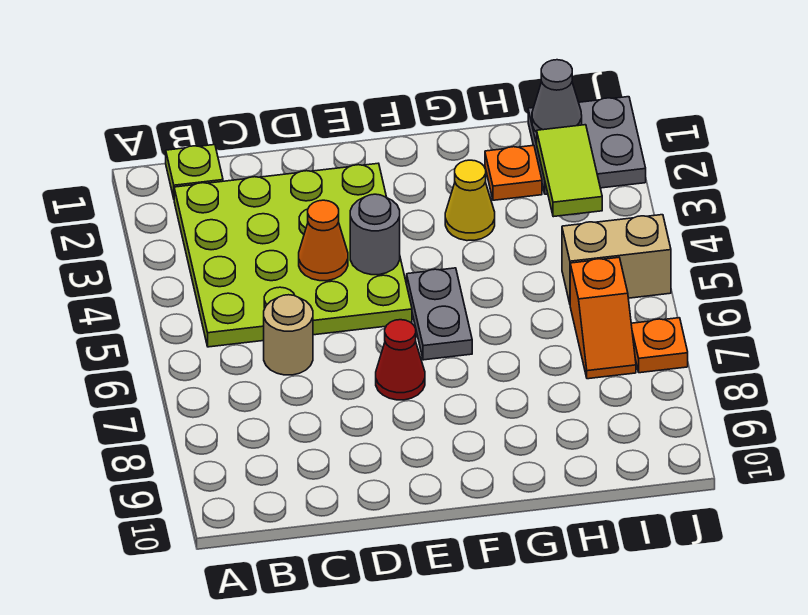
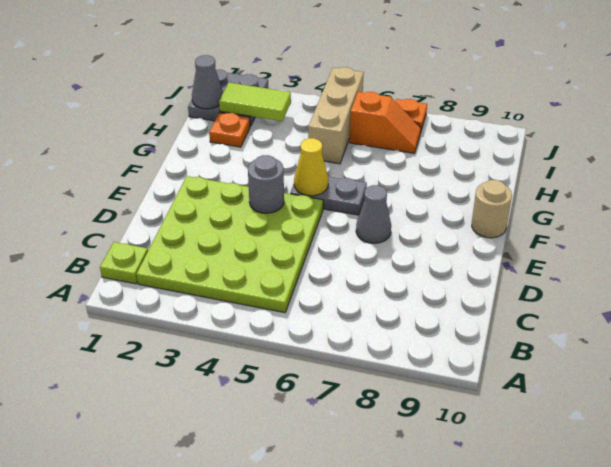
tan round brick C6 level 1 -> tan round brick F10 level 1
orange cone D4 level 2 -> none
red cone E7 level 1 -> grey cone E7 level 1
yellow cone G3 level 1 -> yellow cone F5 level 2
tan brick I5:J5 level 1 -> tan brick H5:J5 level 1

